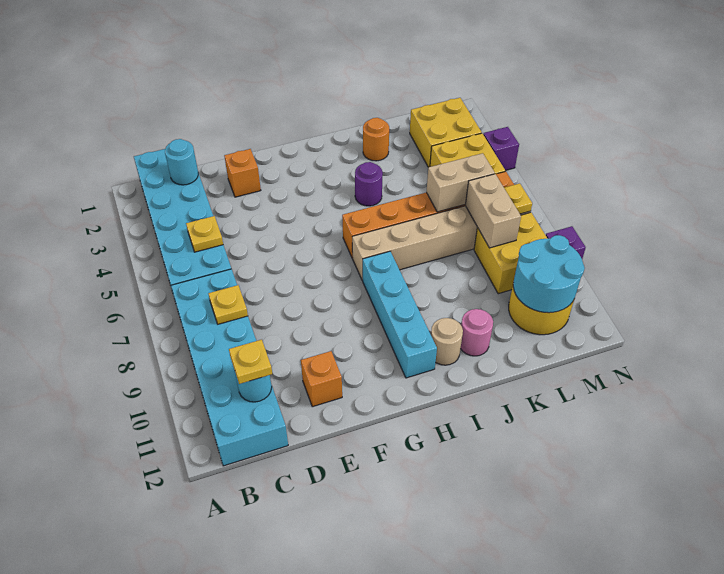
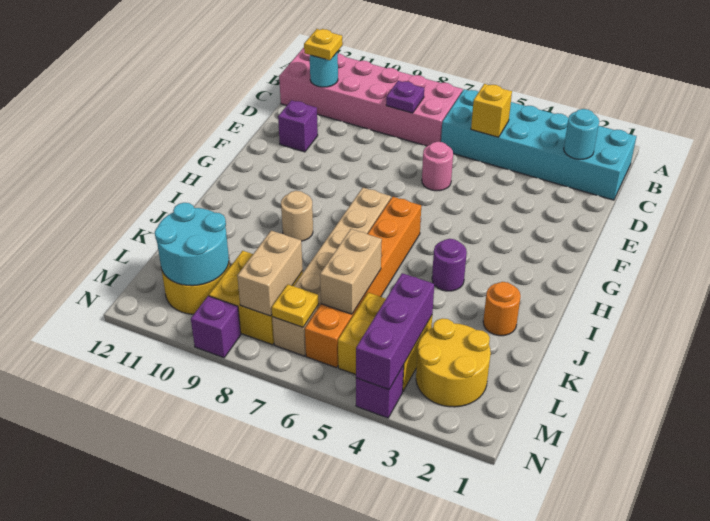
cyan brick B7:C12 level 1 -> pink brick B7:C12 level 1
yellow plate C5 level 2 -> yellow brick C5 level 2
yellow plate C8 level 2 -> purple plate C8 level 2
orange brick E2 level 1 -> none
orange brick E11 level 1 -> purple brick E11 level 1
cyan brick H8:H11 level 1 -> none
tan round brick I11 level 1 -> tan round brick I9 level 1
pink round brick J11 level 1 -> pink round brick E6 level 1
yellow brick L2:M3 level 1 -> yellow round brick L2:M3 level 1
none -> purple brick L4:N4 level 2
tan brick L7:L8 level 2 -> tan brick L8:M8 level 2

